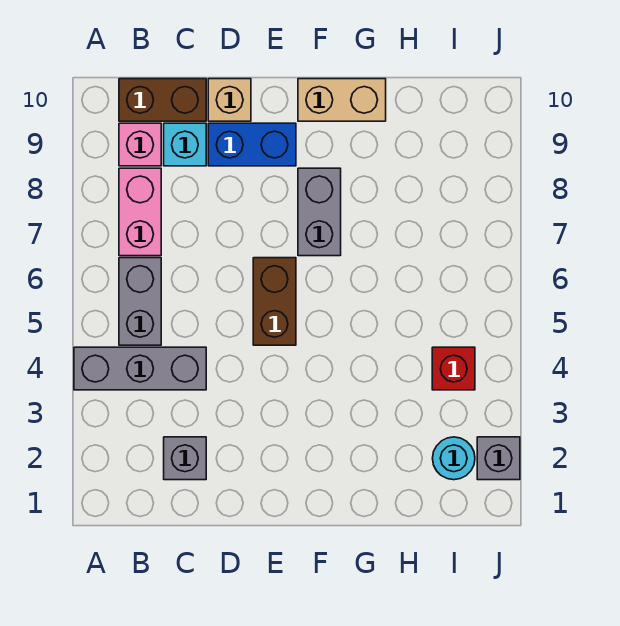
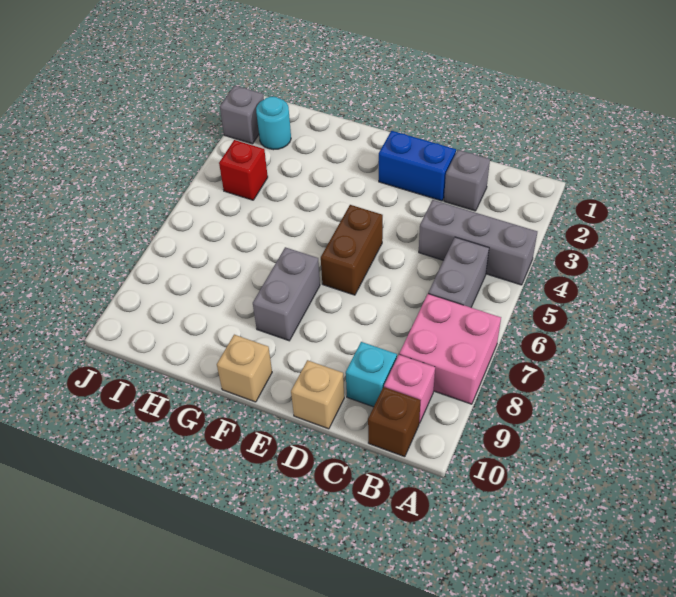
pink brick B7:B8 level 1 -> pink brick A7:B8 level 1
brown brick B10:C10 level 1 -> brown brick B10 level 1
blue brick D9:E9 level 1 -> blue brick D2:E2 level 1
tan brick F10:G10 level 1 -> tan brick F10 level 1

